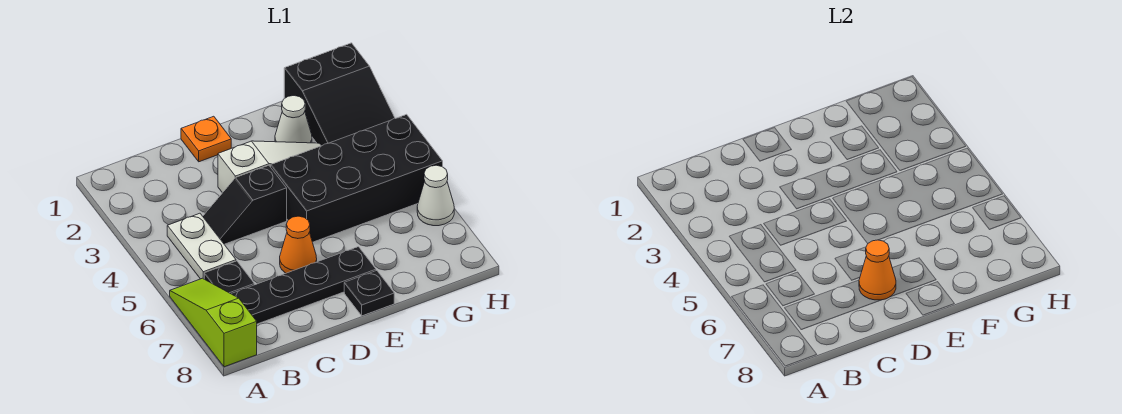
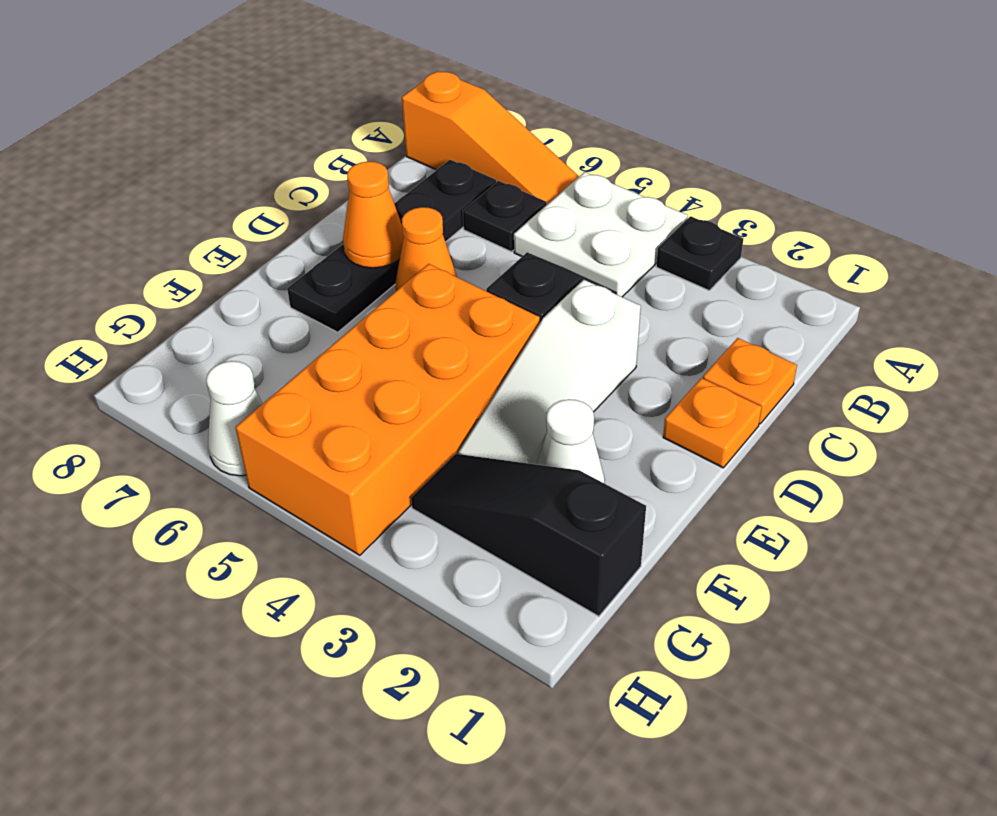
lime slope A6:A8 level 1 top 8 -> orange slope A6:A8 level 1 top 8
white plate B4:B5 level 1 -> white plate A4:B5 level 1
none -> orange plate C1 level 1
black brick E4:H5 level 1 -> orange brick E4:H5 level 1
black plate E8 level 1 -> black plate A3 level 1
black slope G1:H3 level 1 top 1 -> black slope G1:G3 level 1 top 1

